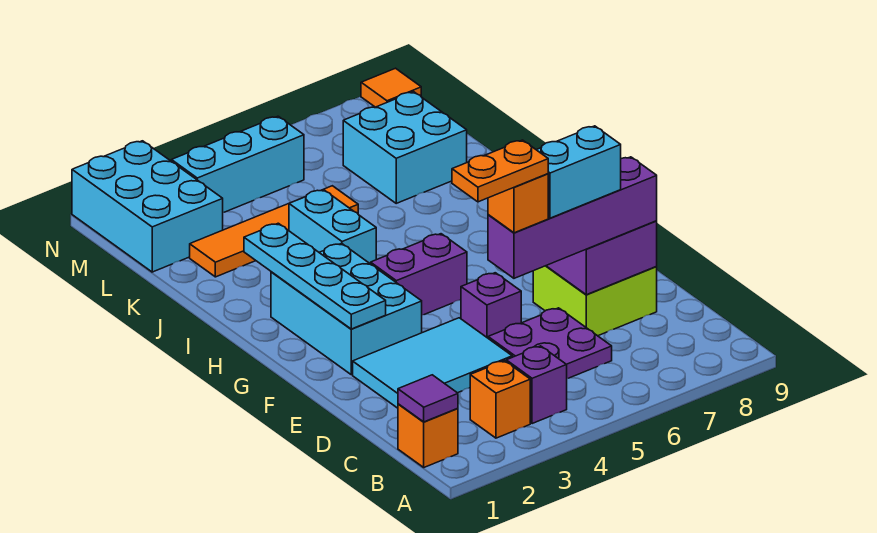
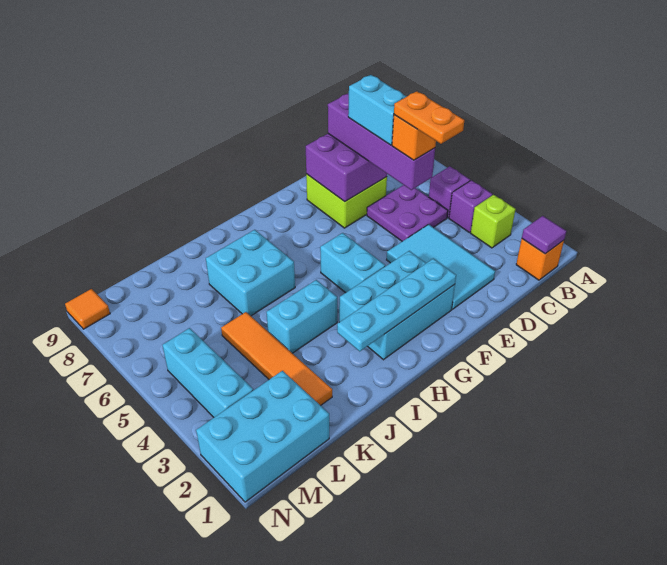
orange brick B3 level 1 -> lime brick B3 level 1
purple brick E5 level 1 -> purple brick B5 level 1
purple brick G4:G5 level 1 -> cyan brick G4:G5 level 1
cyan brick K7:L8 level 1 -> cyan brick I6:J7 level 1

